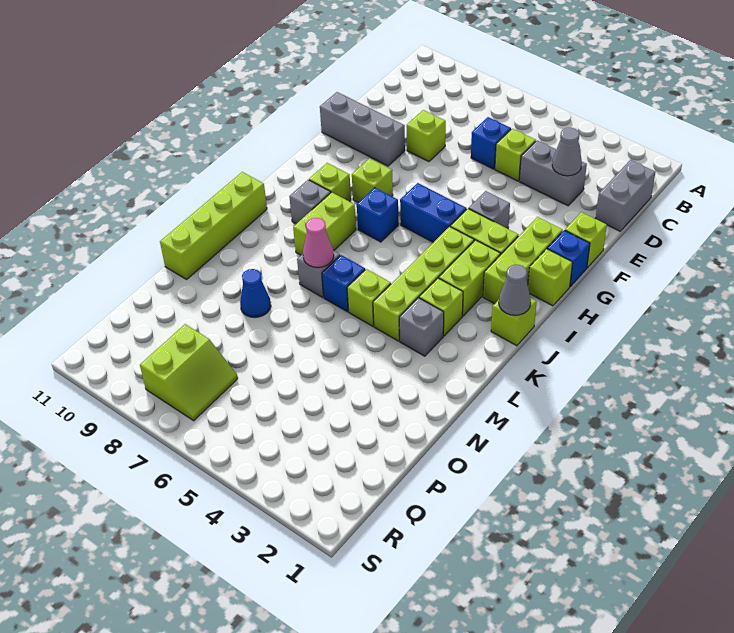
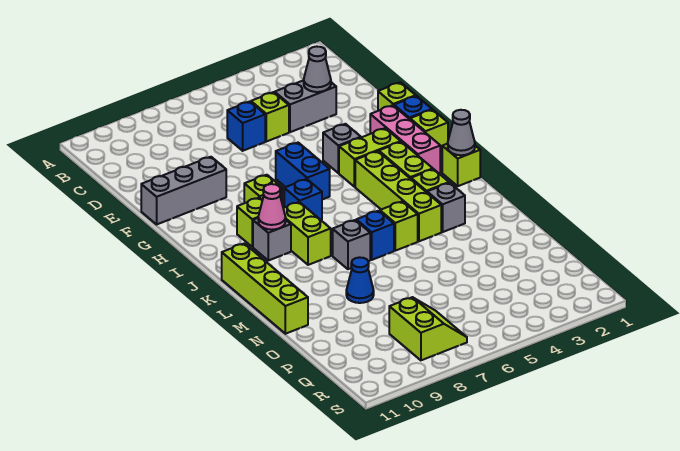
grey brick C1:D1 level 1 -> none
lime brick E8 level 1 -> none
lime brick G2:I2 level 1 -> pink brick G2:I2 level 1
blue brick H5:H6 level 1 -> blue brick G6:H6 level 1
pink cone L7 level 2 -> pink cone J9 level 2

